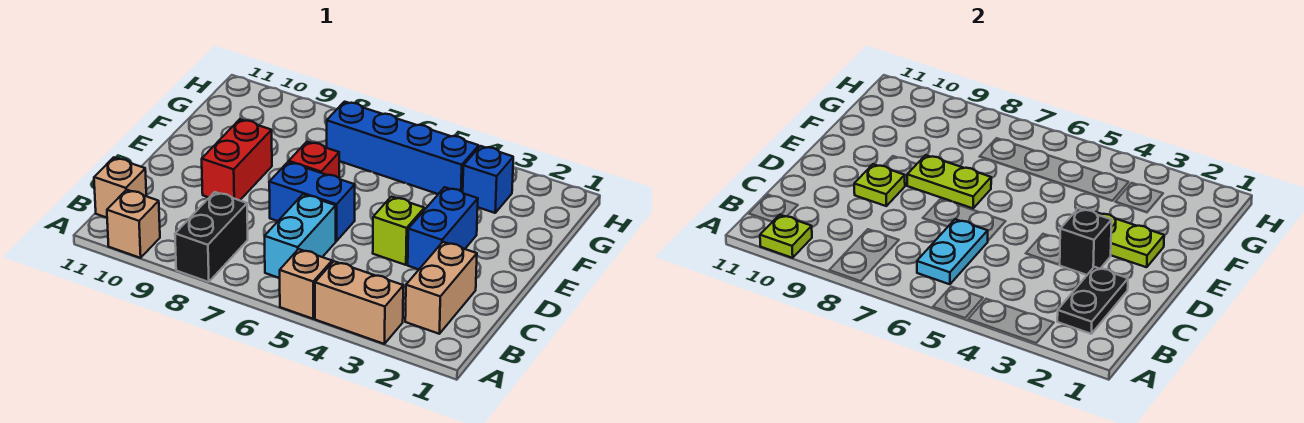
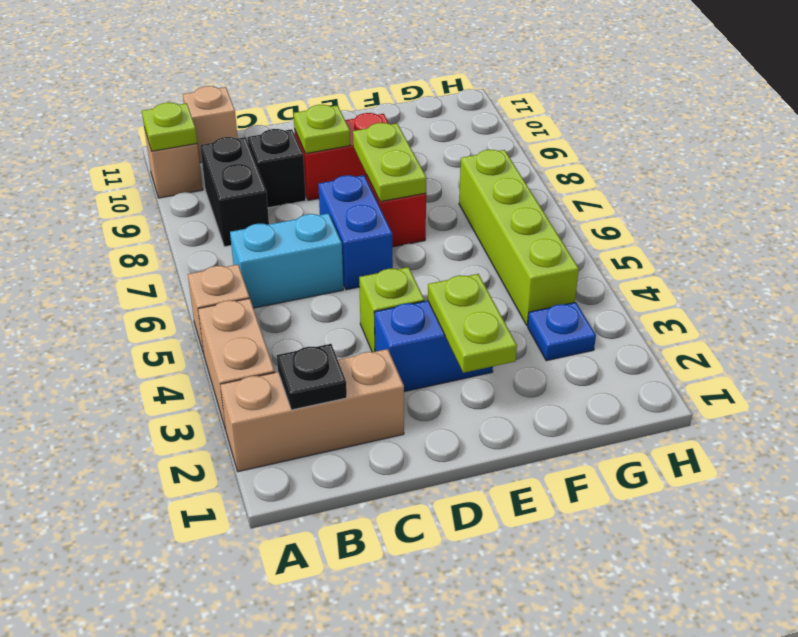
black brick A8:B8 level 1 -> black brick B8:B9 level 1
tan brick B2:C2 level 1 -> tan brick A2:C2 level 1
black plate B2:C2 level 2 -> black plate B2 level 2
cyan plate B6:C6 level 2 -> none
black brick D3 level 2 -> black brick C9 level 1
blue brick G3 level 1 -> blue plate G3 level 1
blue brick G4:G7 level 1 -> lime brick G4:G7 level 1

